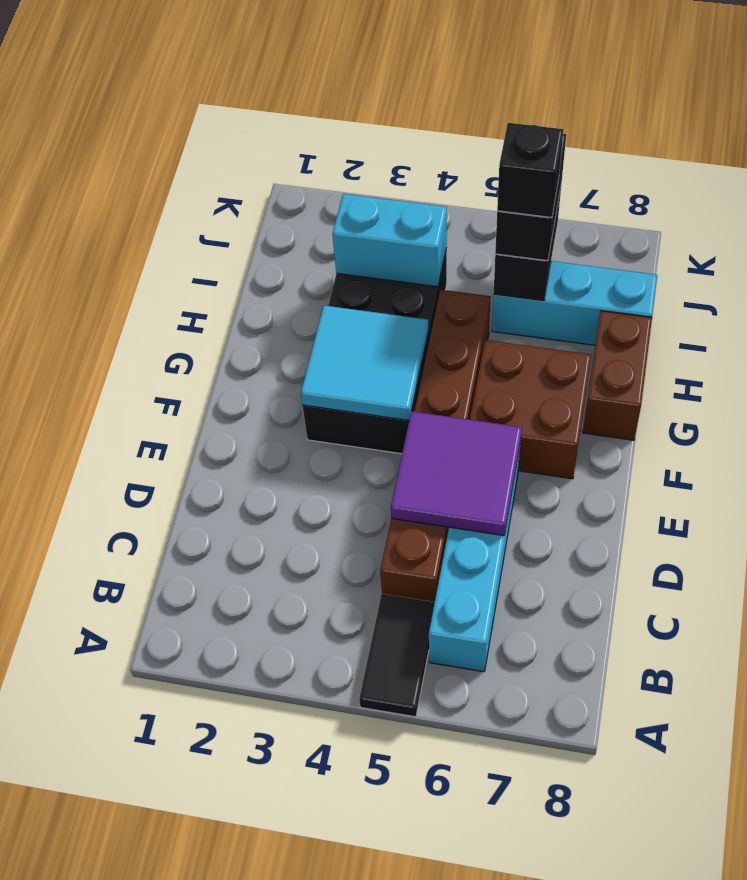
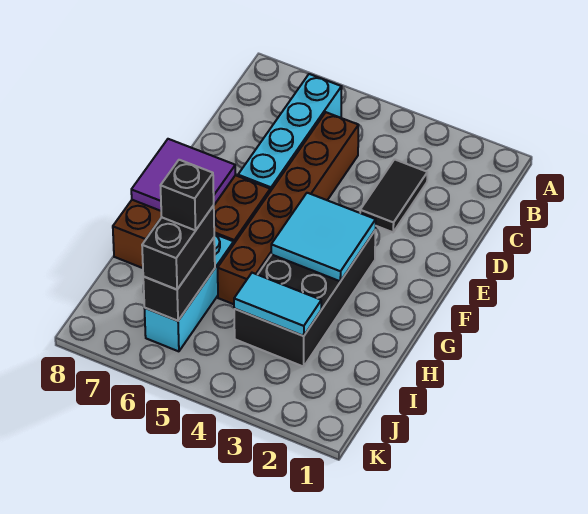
black tile A5:B5 level 1 -> black tile C3:D3 level 1
purple tile D5:E6 level 2 -> purple tile F7:G8 level 2
cyan brick I3:I4 level 2 -> cyan tile I3:I4 level 2
cyan brick I6:I8 level 1 -> cyan brick H6:J6 level 1

